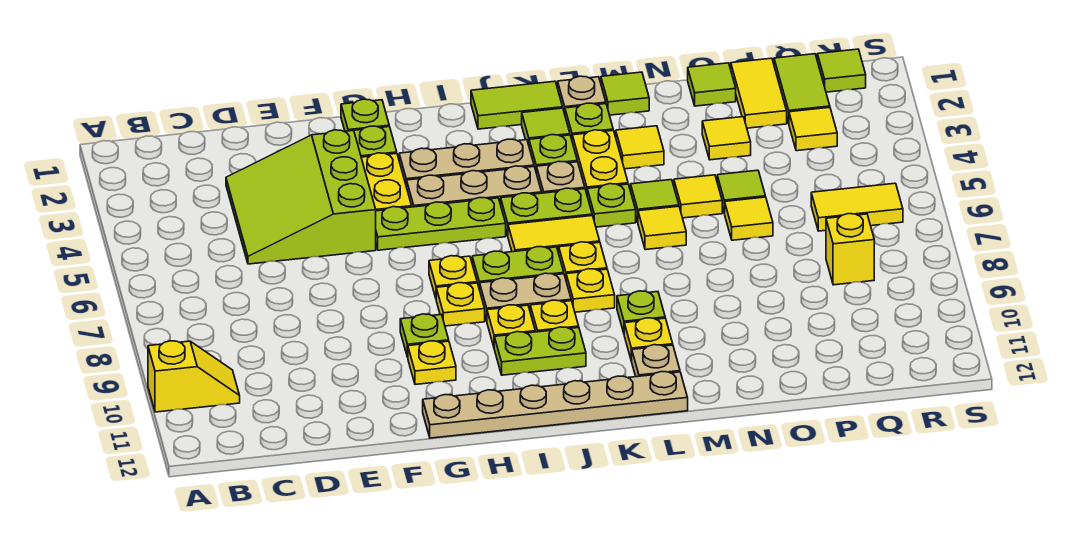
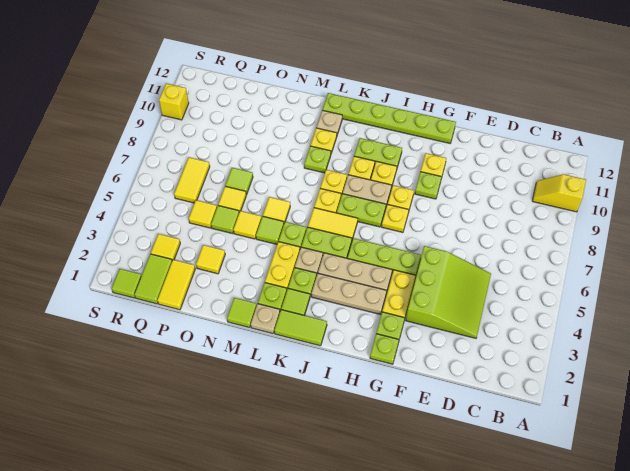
tan plate G12:L12 level 1 -> lime plate G12:L12 level 1
yellow tile M3 level 1 -> yellow tile P5 level 1
lime tile O1 level 1 -> lime tile O7 level 1
yellow tile Q6:R6 level 1 -> yellow tile Q6:Q7 level 1
yellow brick Q8 level 1 -> yellow brick S10 level 1

